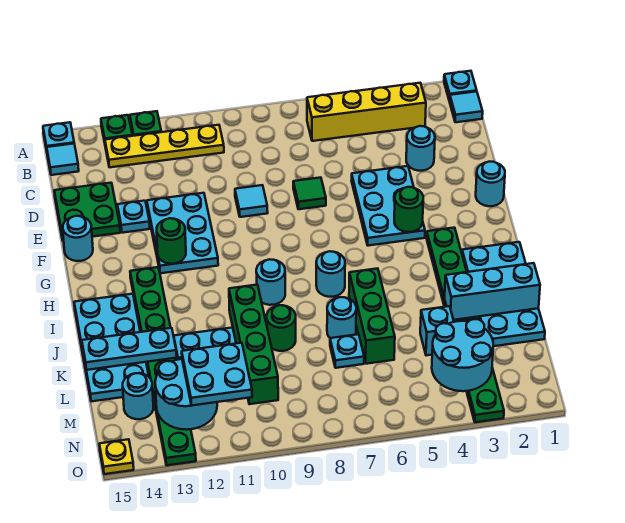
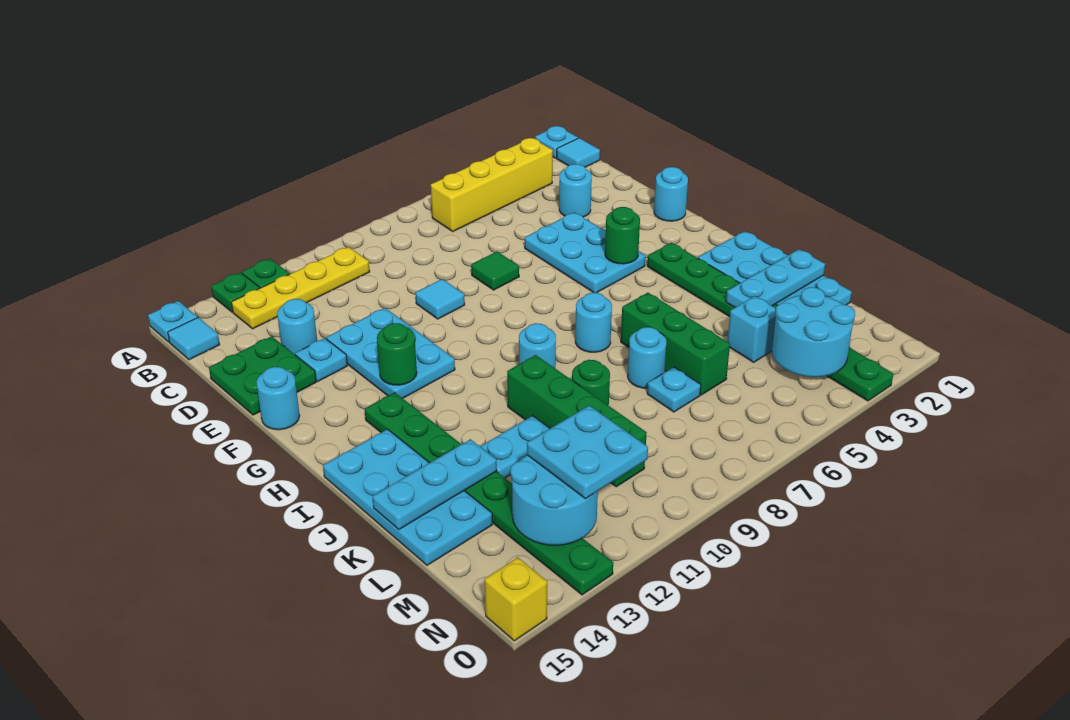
cyan brick K1:K3 level 2 -> cyan plate K1:K3 level 2
cyan round brick M14 level 1 -> cyan round brick D13 level 1
yellow plate O15 level 1 -> yellow brick O15 level 1

